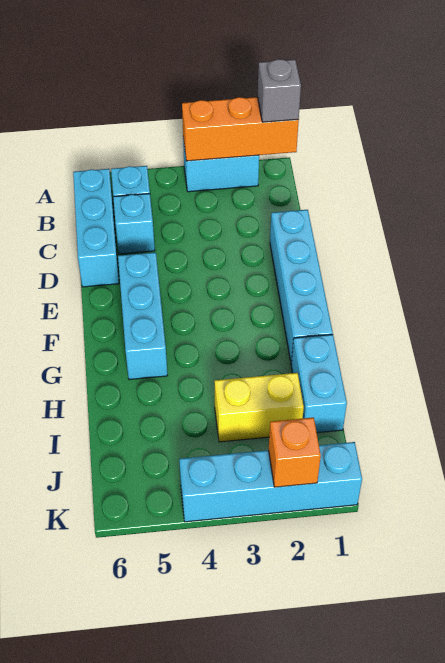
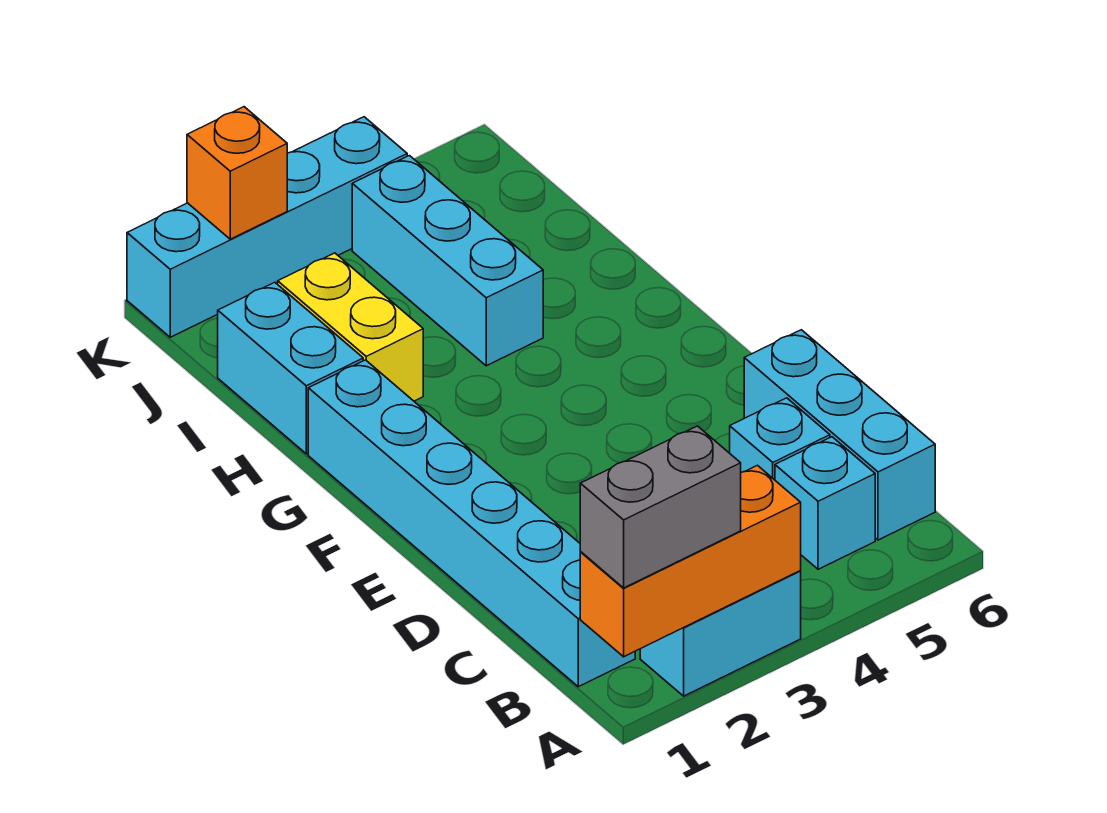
grey brick A1 level 3 -> grey brick A1:A2 level 3
cyan brick D1:G1 level 1 -> cyan brick B1:G1 level 1
cyan brick E5:G5 level 1 -> cyan brick H4:J4 level 1
yellow brick I2:I3 level 1 -> yellow brick H2:I2 level 1

